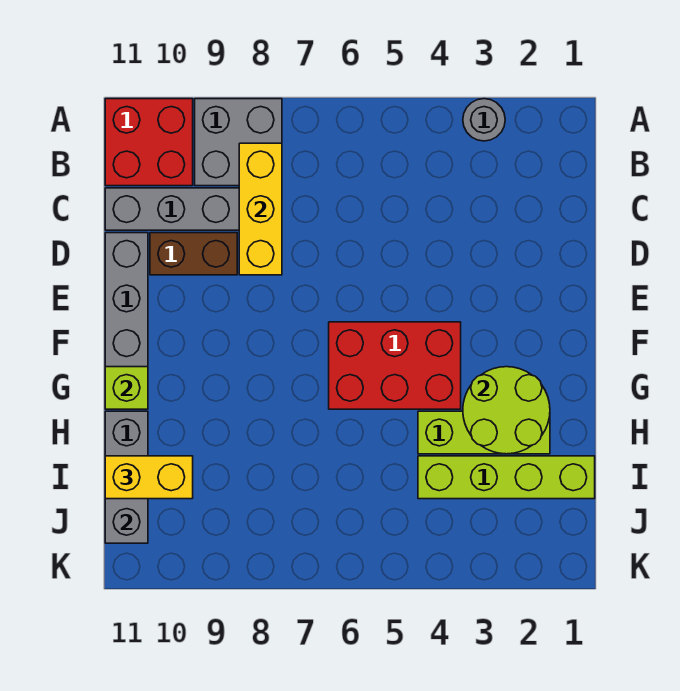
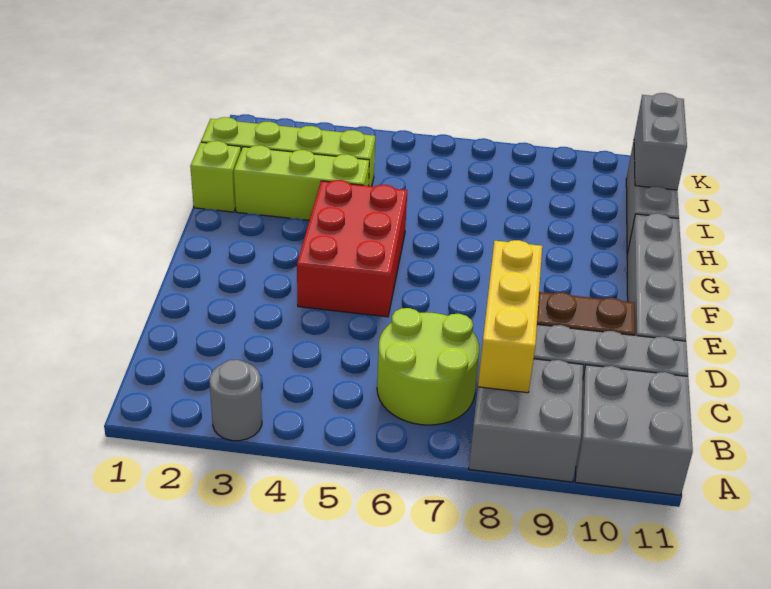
red brick A10:B11 level 1 -> grey brick A10:B11 level 1
red brick F4:G6 level 1 -> red brick E4:G5 level 1
lime round brick G2:H3 level 2 -> lime round brick B6:C7 level 1
lime brick G11 level 2 -> lime brick H1 level 1
yellow brick I10:I11 level 3 -> none

